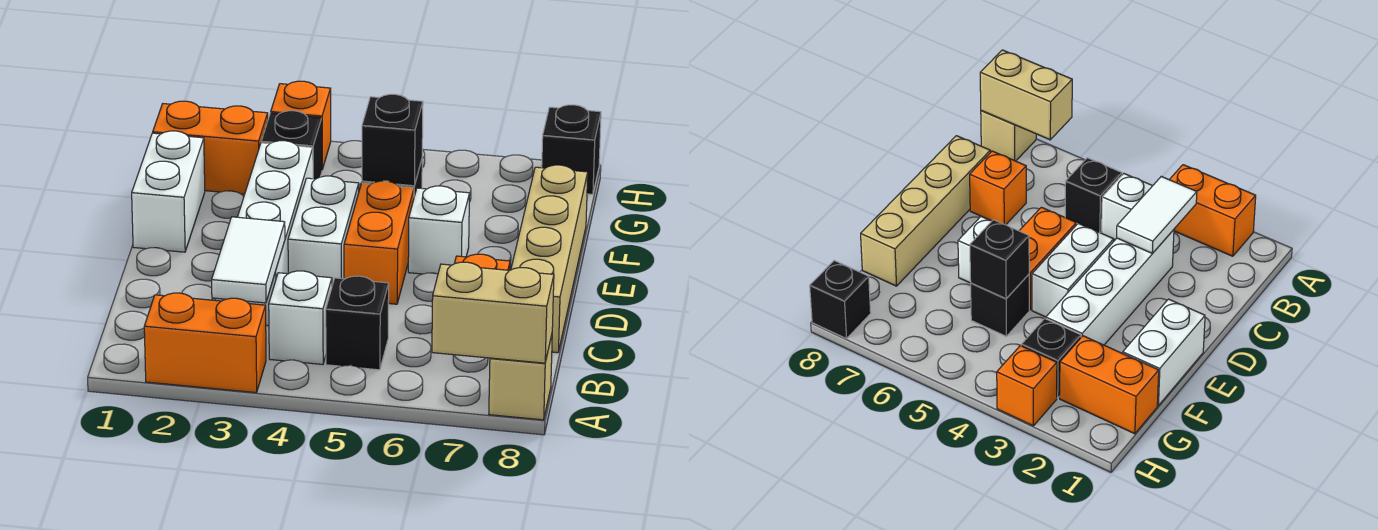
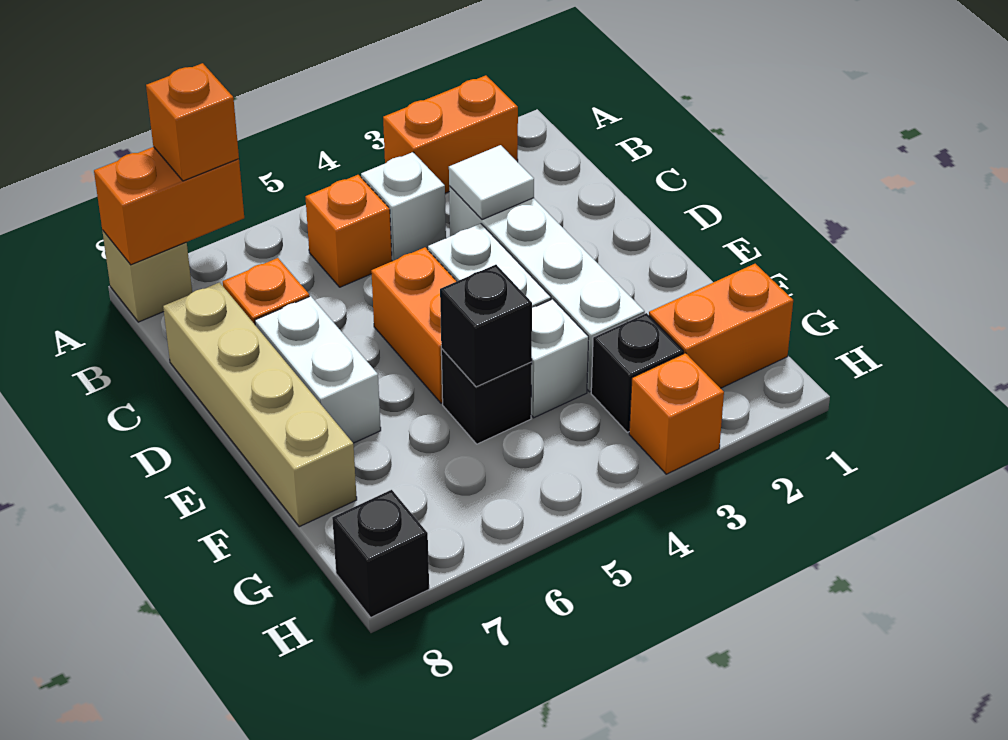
tan brick A7:A8 level 2 -> orange brick A7:A8 level 2
none -> orange brick A7 level 3
white tile B3:C3 level 2 -> white tile C3 level 2
black brick B5 level 1 -> orange brick B5 level 1
white brick E1:F1 level 1 -> white brick D7:E7 level 1
white brick E6 level 1 -> white brick F4 level 1

